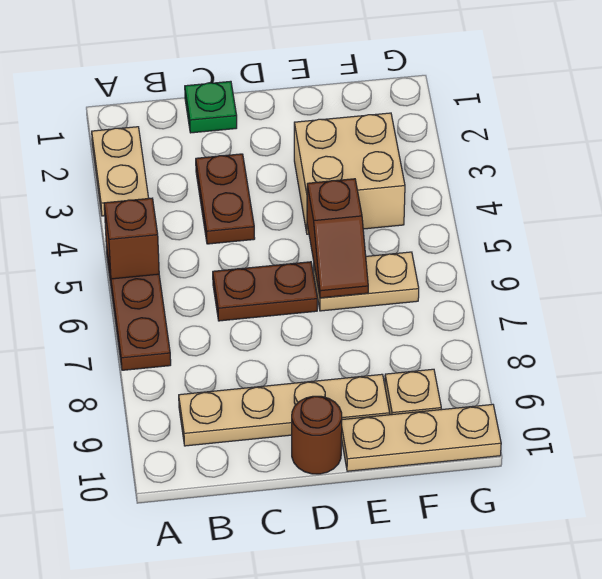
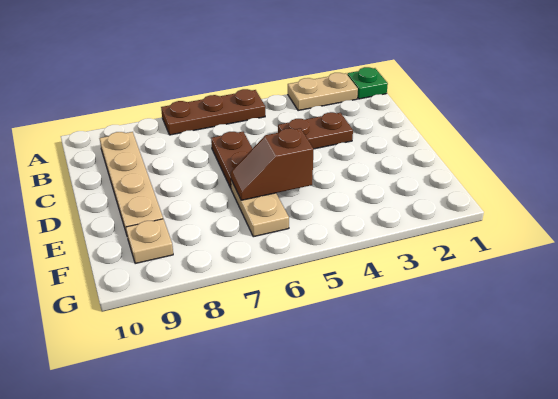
brown brick A5 level 2 -> none
green plate C1 level 1 -> green plate A1 level 1
brown round brick D10 level 1 -> none
tan brick E3:F4 level 1 -> none
tan plate E10:G10 level 1 -> none

